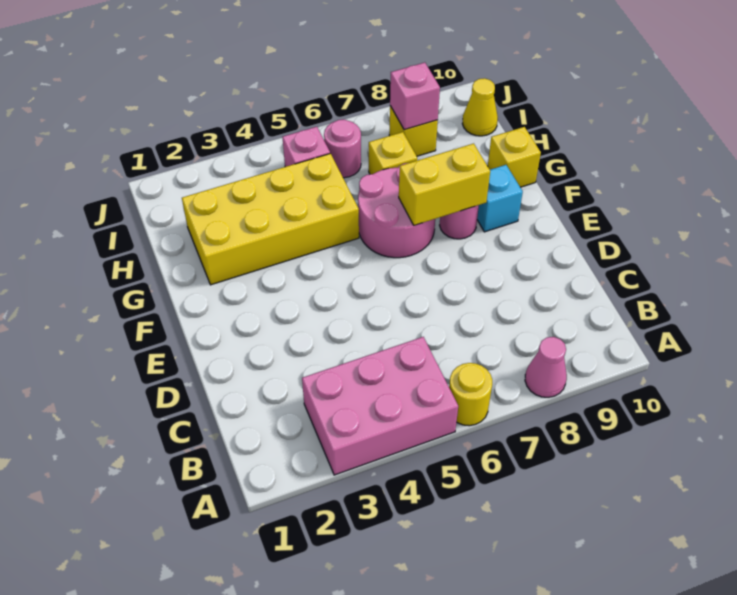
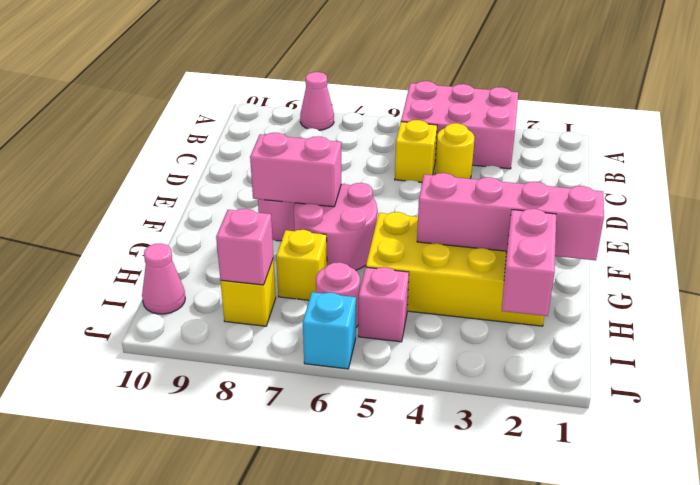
yellow round brick A6 level 1 -> yellow round brick C4 level 1
yellow brick F7:F8 level 2 -> pink brick F7:F8 level 2
cyan brick F9 level 1 -> cyan brick J6 level 1
none -> pink brick G1:G4 level 2
yellow brick G10 level 1 -> yellow brick C5 level 1
none -> pink brick H2:I2 level 2
yellow cone I10 level 1 -> pink cone I10 level 1

